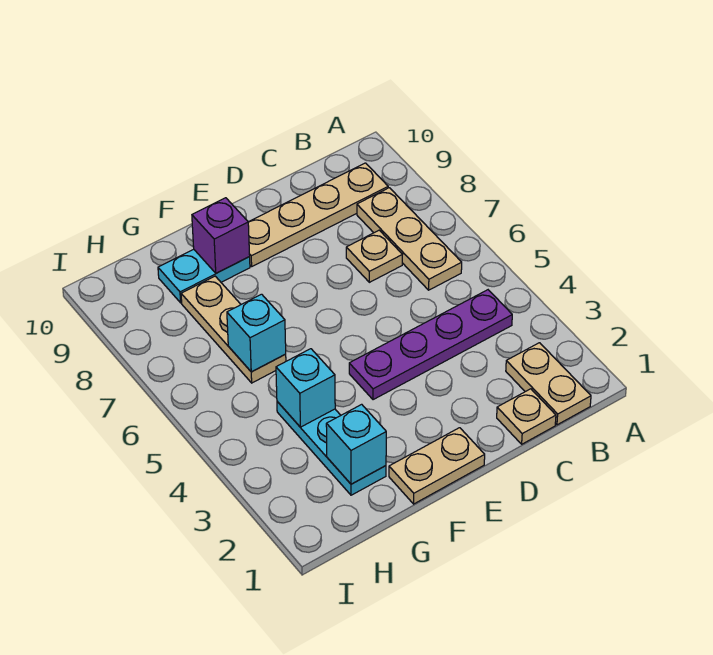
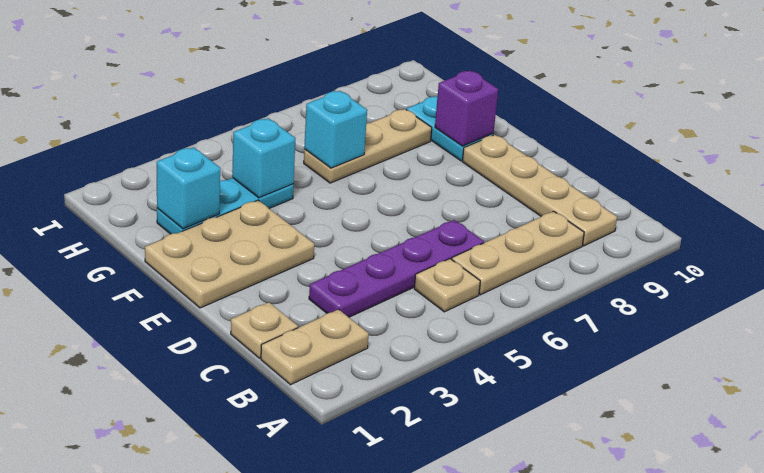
purple plate B4:E4 level 1 -> purple plate C3:C6 level 1
tan plate C7 level 1 -> tan plate B5 level 1
tan plate E1:F1 level 1 -> tan plate E1:F3 level 1

